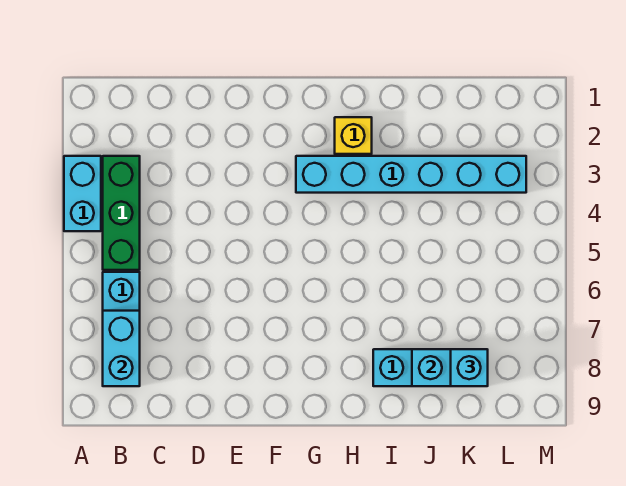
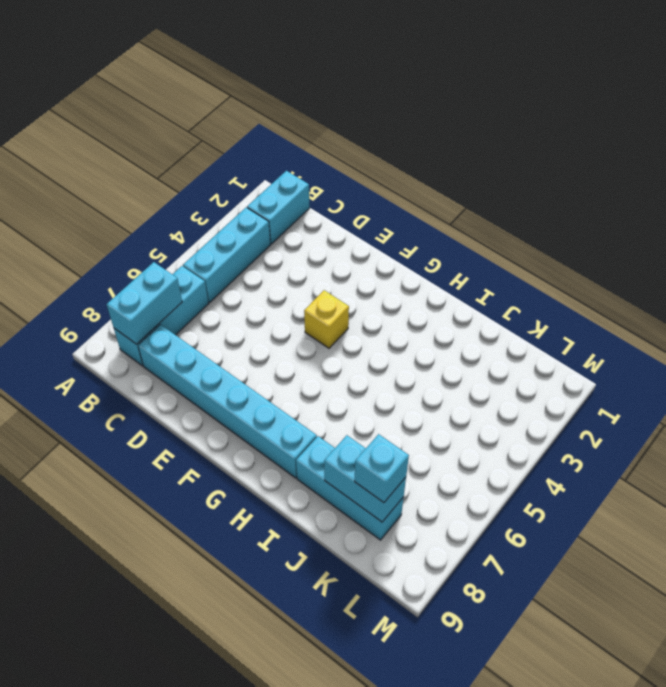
cyan brick A3:A4 level 1 -> cyan brick B1:B2 level 1
green brick B3:B5 level 1 -> cyan brick B3:B5 level 1
cyan brick G3:L3 level 1 -> cyan brick C8:H8 level 1
yellow brick H2 level 1 -> yellow brick F4 level 1

